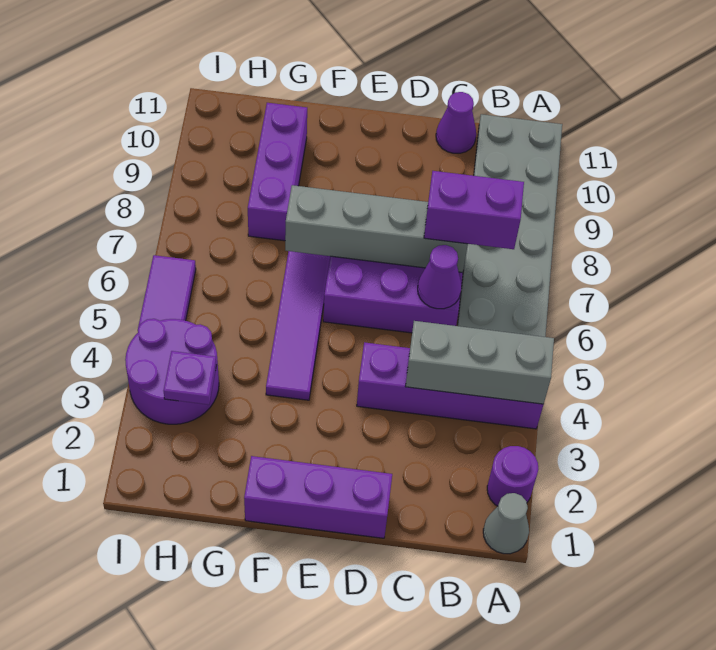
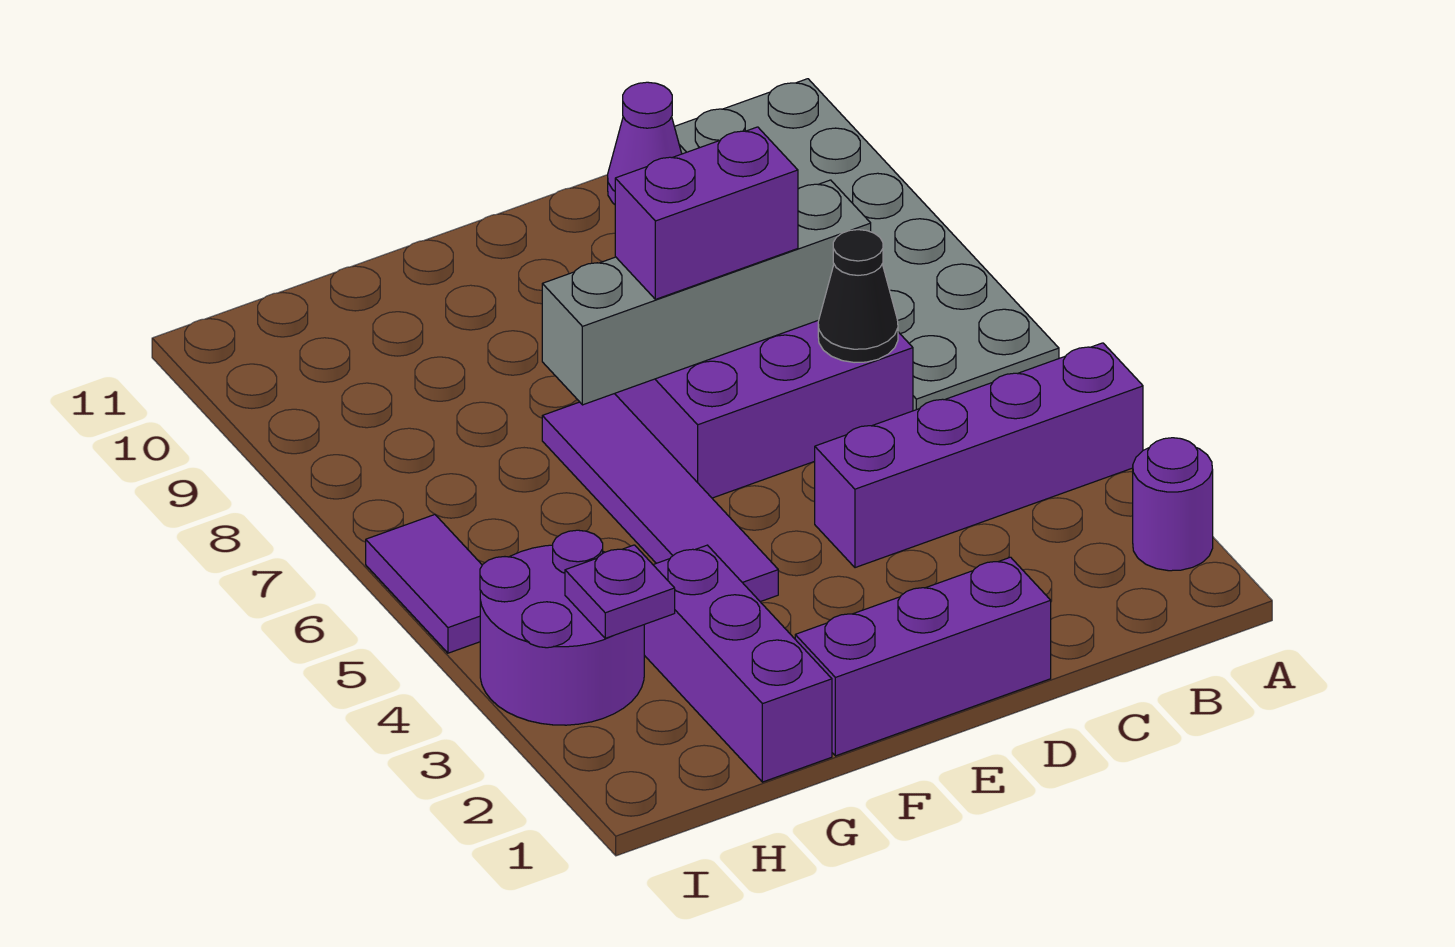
grey cone A1 level 1 -> none
grey brick A4:C4 level 2 -> none
purple brick B7:C7 level 3 -> purple brick D7:E7 level 3
purple cone C6 level 2 -> black cone C6 level 2
purple brick G8:G10 level 1 -> purple brick G1:G3 level 1

